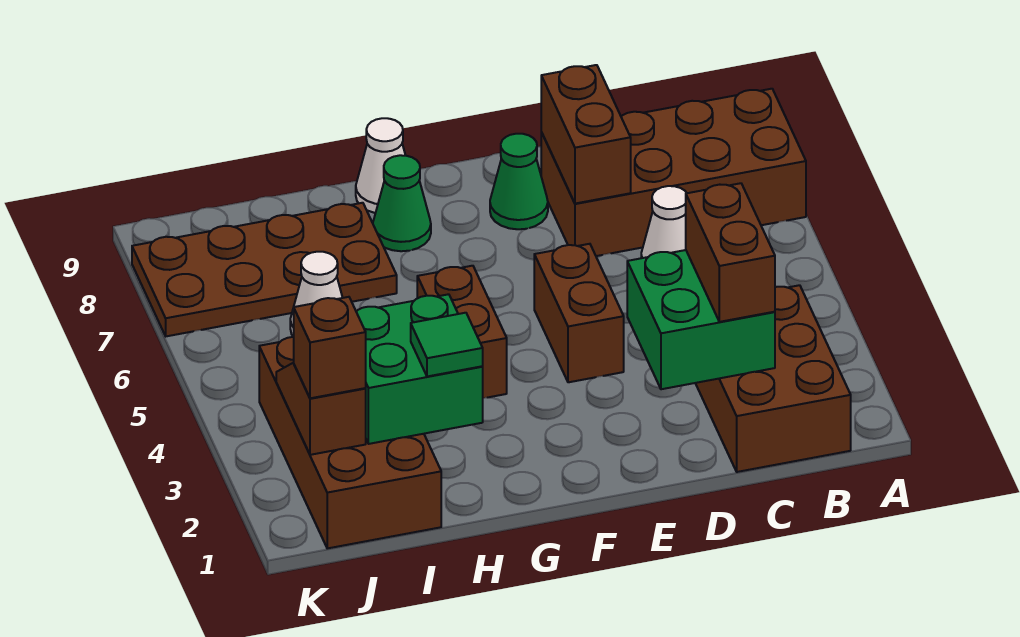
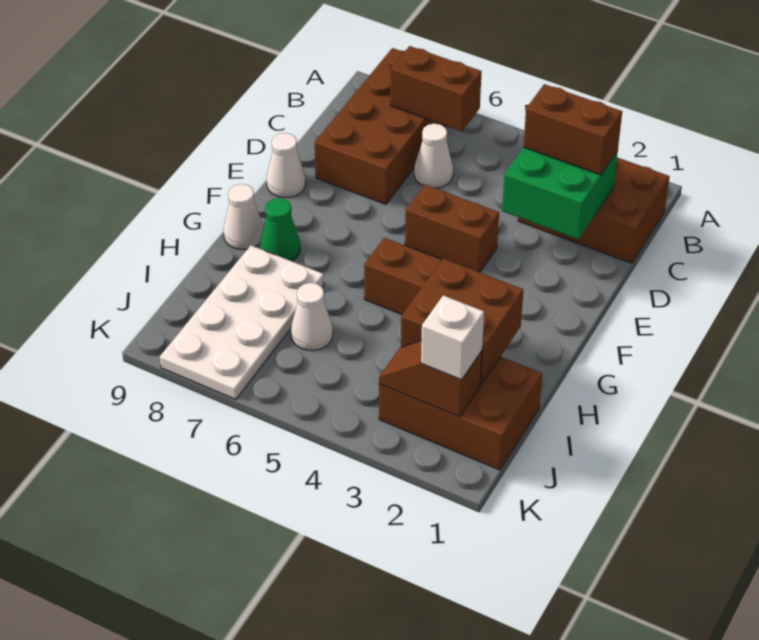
brown brick D7:D8 level 2 -> brown brick B6:B7 level 2
green cone E8 level 1 -> none
none -> white cone E9 level 1
green brick H2:I3 level 2 -> brown brick H2:I3 level 2
green tile H2 level 3 -> none
brown plate H7:K8 level 1 -> white plate H7:K8 level 1
brown brick I1:J4 level 1 -> brown brick I1:J3 level 1
brown brick J2 level 3 -> white brick J2 level 3

